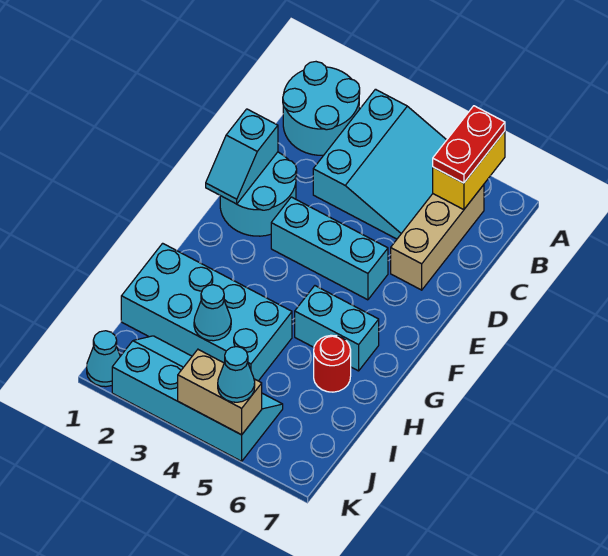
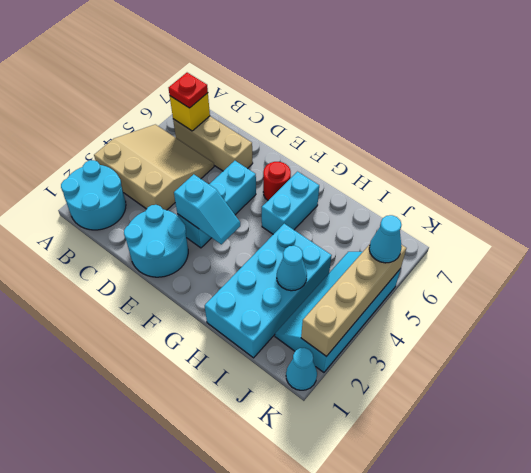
cyan slope A3:C5 level 1 top 3 -> tan slope A3:C5 level 1 top 3
yellow brick A6:B6 level 2 -> yellow brick B6 level 2
red plate A6:B6 level 3 -> red plate B6 level 3
cyan slope D1:E1 level 2 top D -> cyan slope E3:F3 level 2 top E
red round brick H6 level 1 -> red round brick F6 level 1
tan brick K4:K5 level 2 -> tan brick K2:K5 level 2

